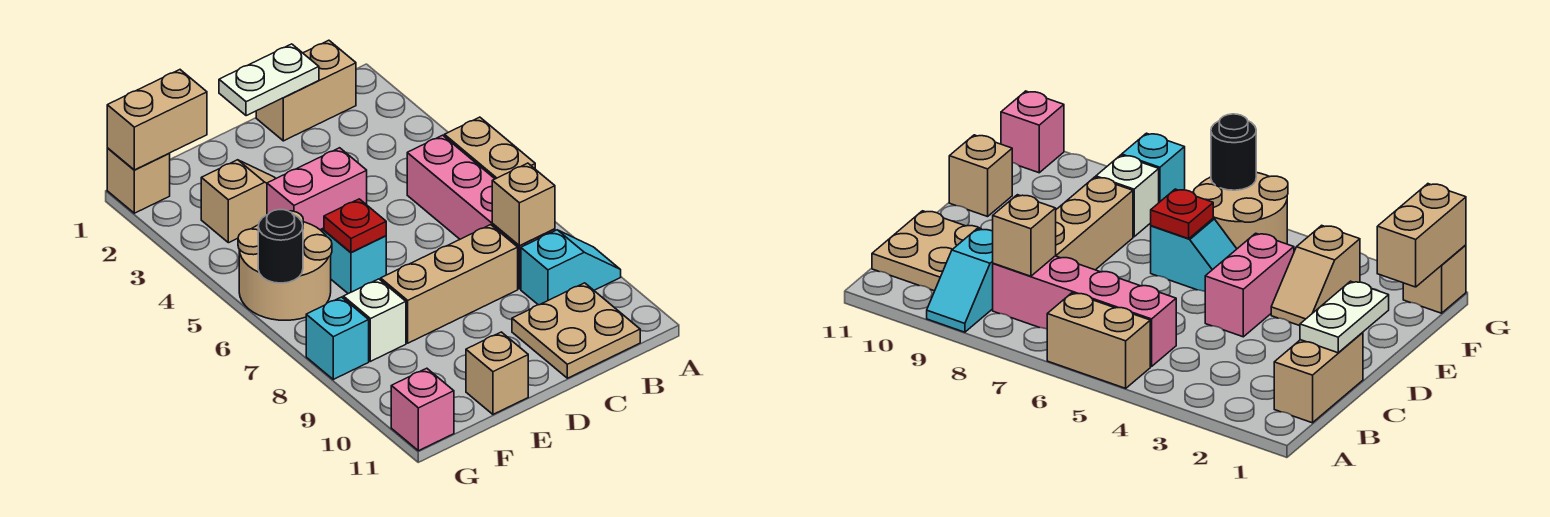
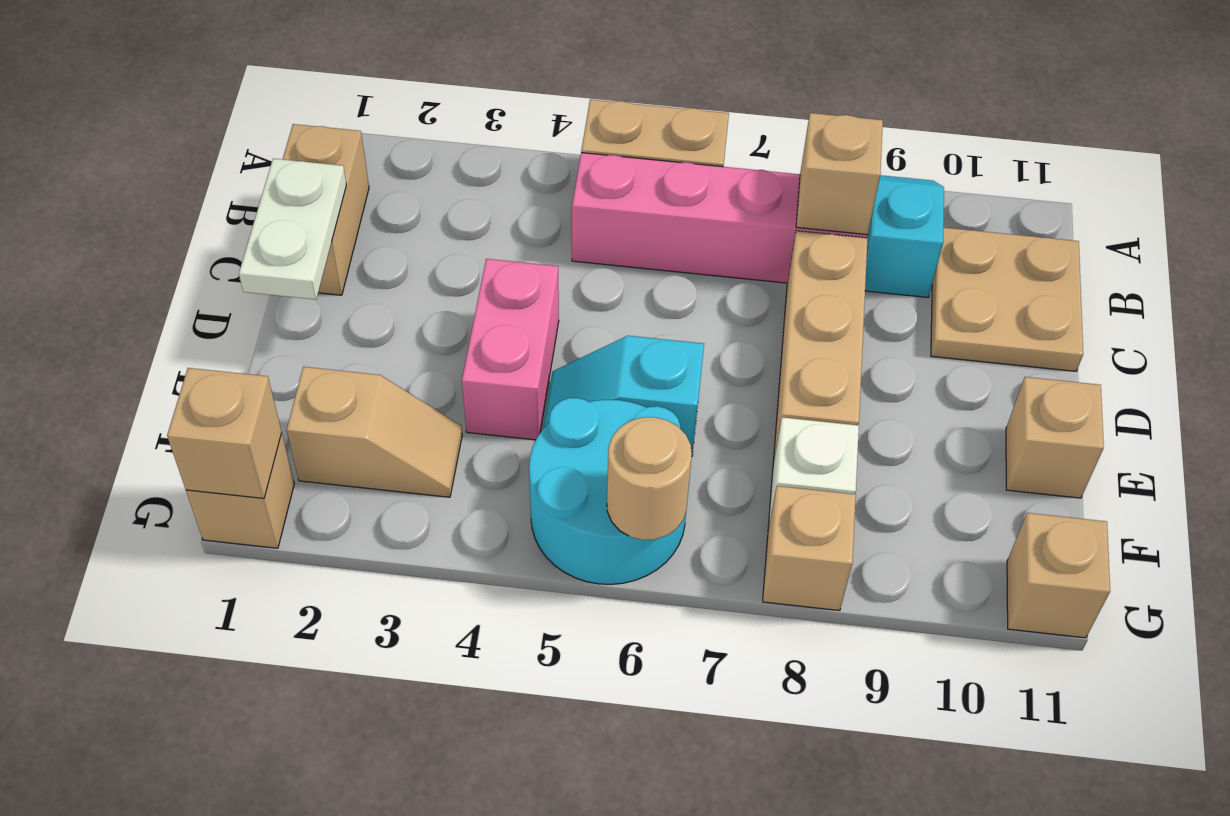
tan slope E3:F3 level 1 top F -> tan slope F2:F3 level 1 top 2
red plate E6 level 2 -> none
tan brick F1:G1 level 2 -> tan brick G1 level 2
tan round brick F5:G6 level 1 -> cyan round brick F5:G6 level 1
black round brick G6 level 2 -> tan round brick G6 level 2
cyan brick G8 level 1 -> tan brick G8 level 1
pink brick G11 level 1 -> tan brick G11 level 1

